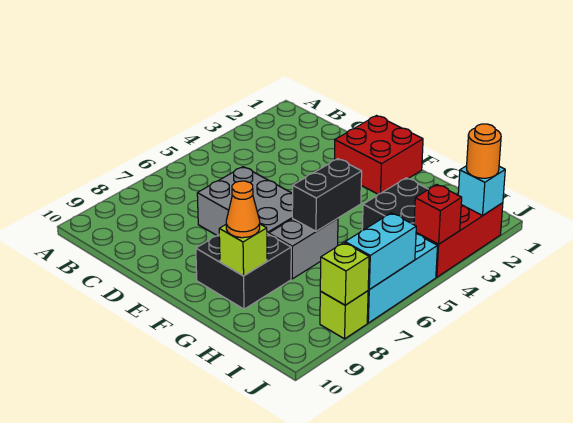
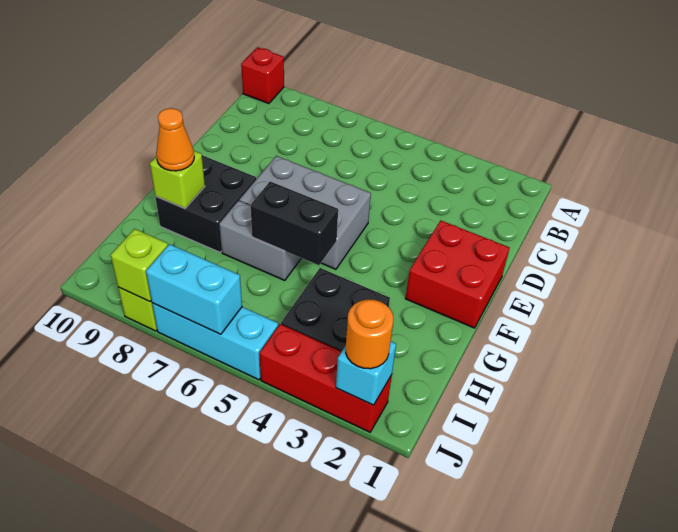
grey brick D6:F7 level 1 -> grey brick E5:F7 level 1
red brick J4 level 2 -> red brick A10 level 1

